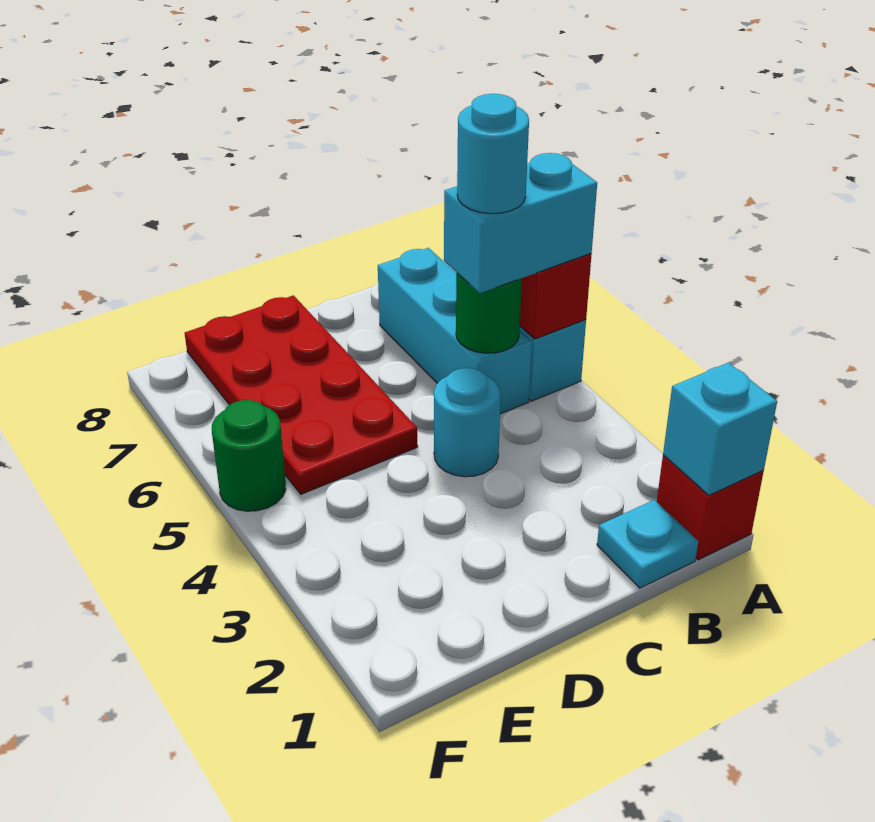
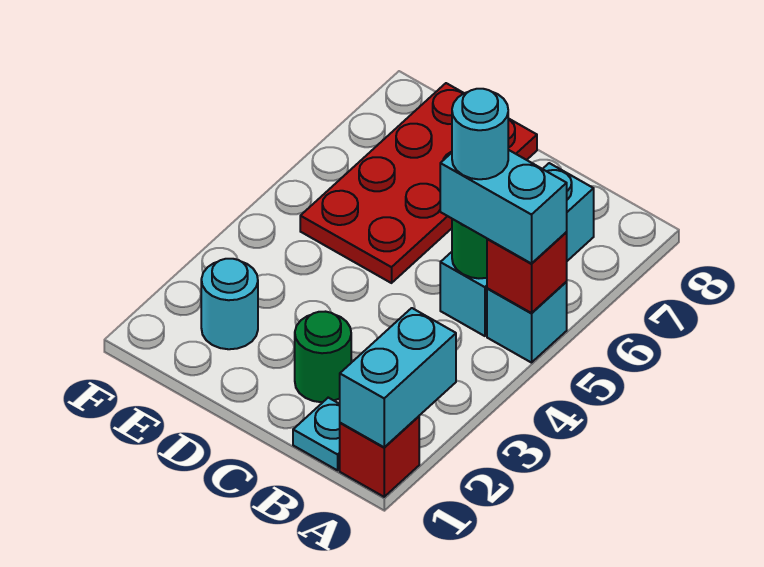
cyan brick A1 level 2 -> cyan brick A1:A2 level 2
cyan round brick C4 level 1 -> cyan round brick E2 level 1
green round brick F5 level 1 -> green round brick C2 level 1

